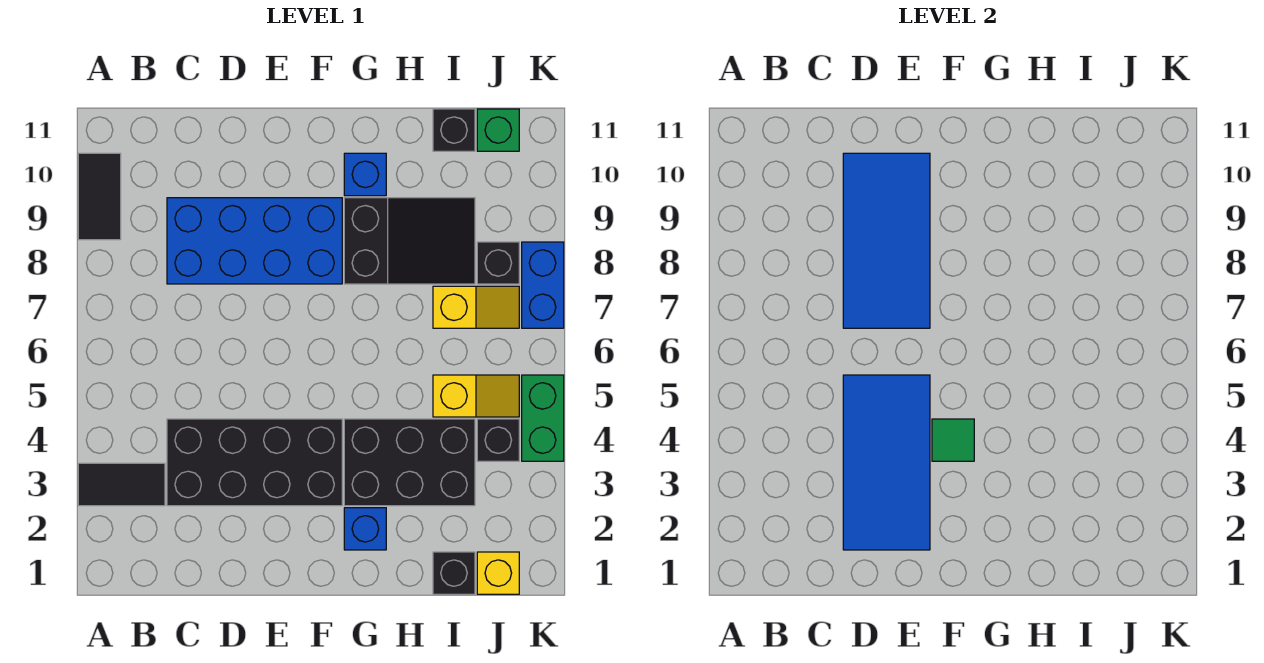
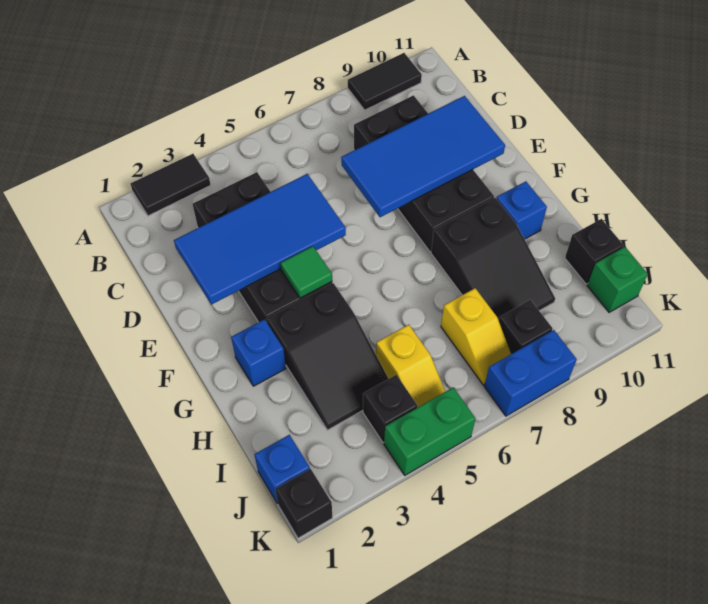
black tile A3:B3 level 1 -> black tile A2:A3 level 1
blue brick C8:F9 level 1 -> black brick C8:F9 level 1
black brick G3:I4 level 1 -> black slope G3:I4 level 1 top G
black brick I1 level 1 -> black brick K1 level 1
yellow brick J1 level 1 -> blue brick J1 level 1

